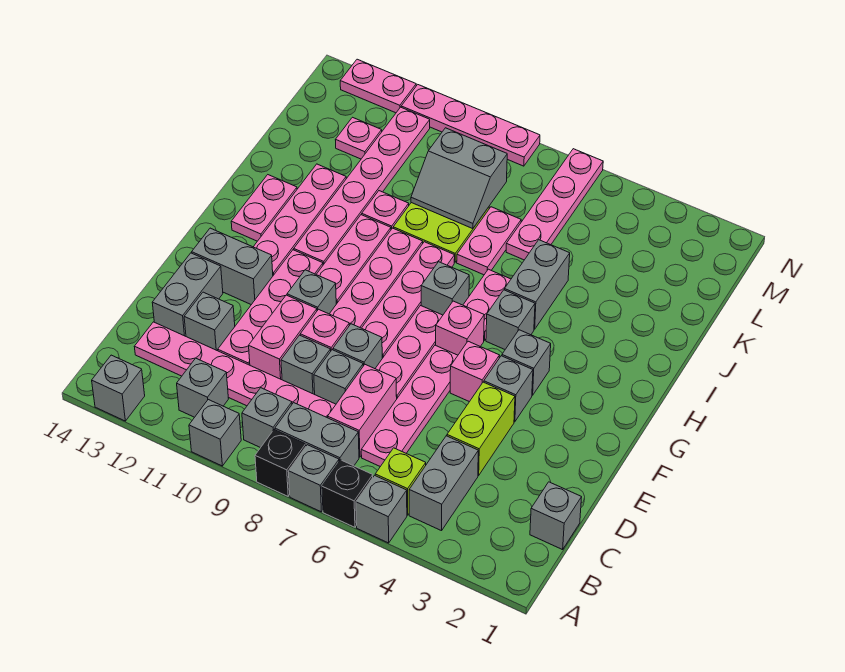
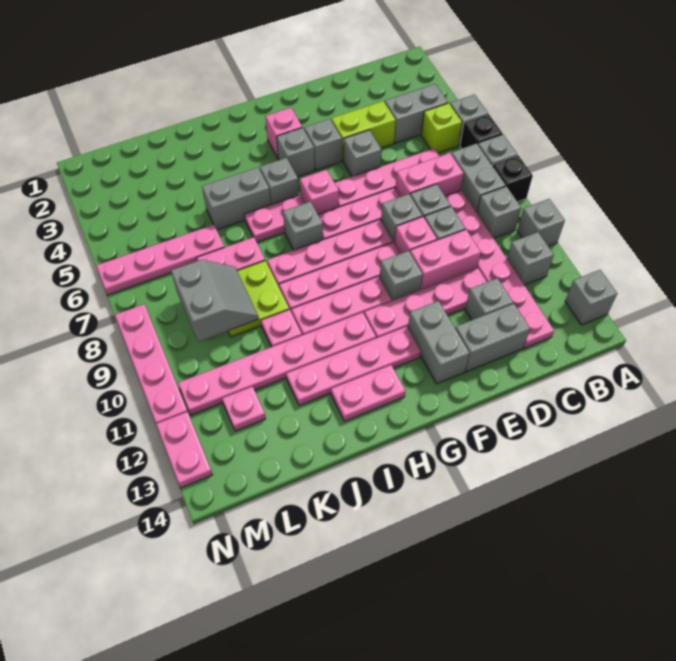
grey brick C1 level 1 -> grey brick E5 level 1
pink brick F5 level 1 -> pink brick G3 level 1

